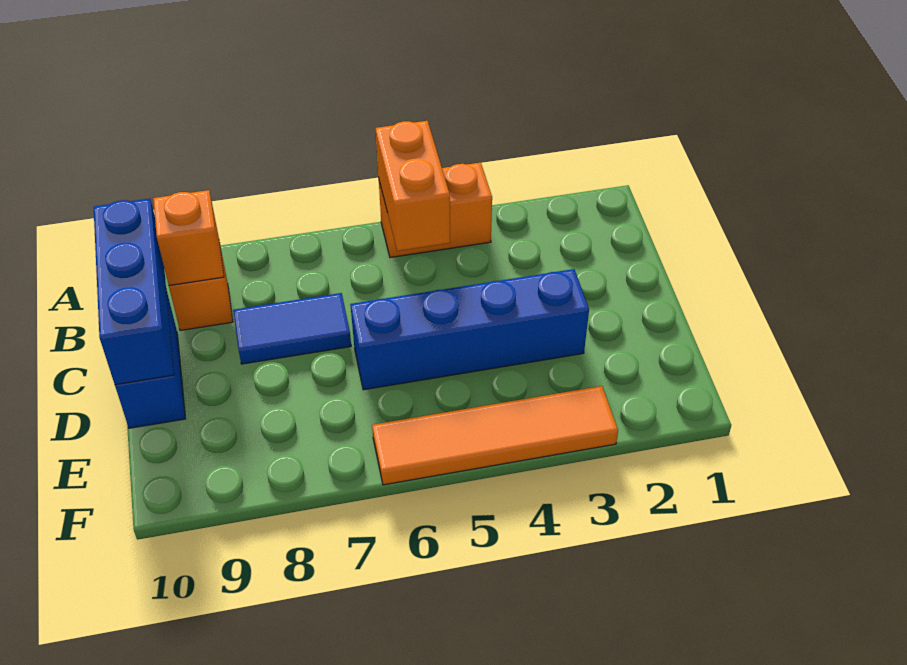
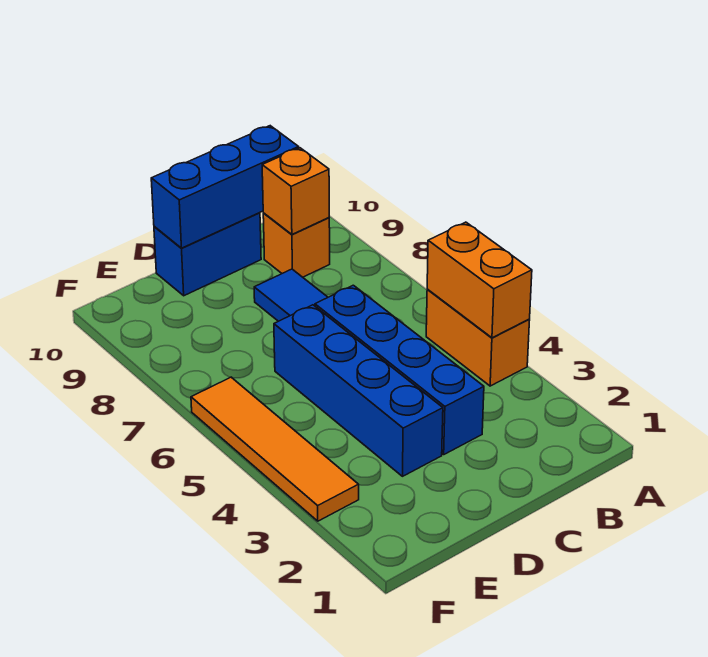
orange brick A5:B5 level 2 -> orange brick A4:A5 level 2
none -> blue brick C3:C6 level 1

